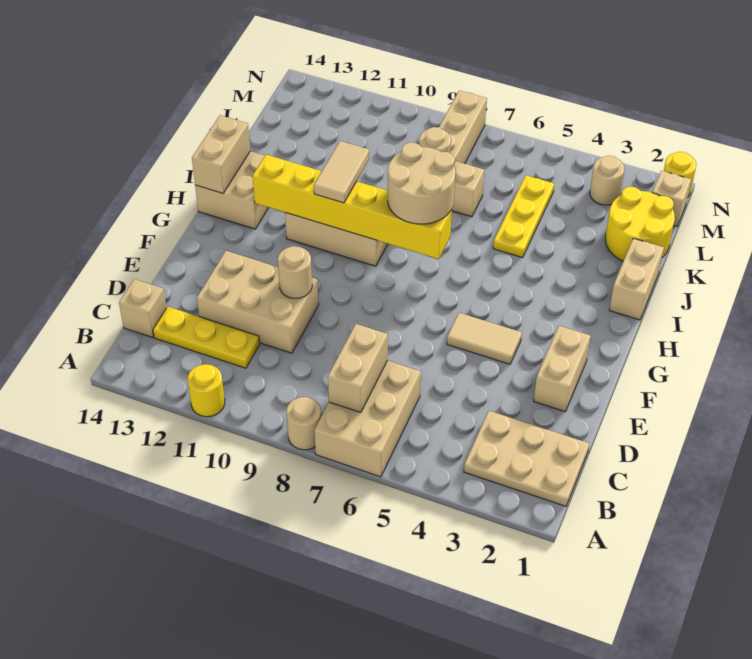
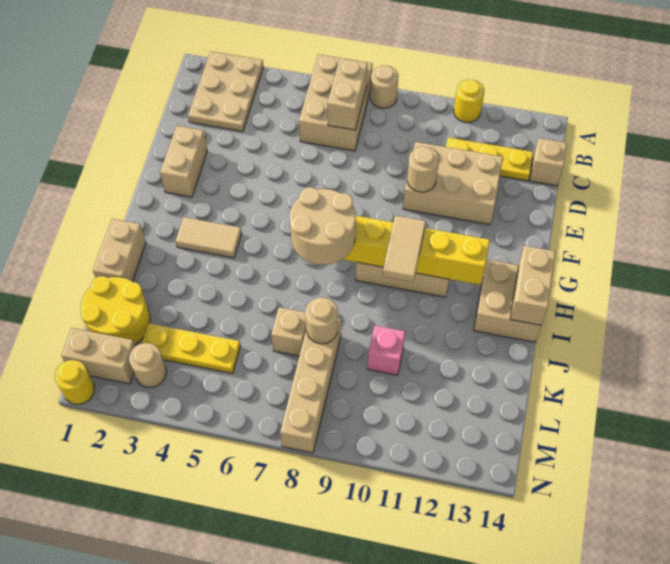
tan plate B1:C3 level 1 -> tan plate A2:C3 level 1
tan tile F4:F5 level 1 -> tan tile H3:H4 level 1
yellow plate J5:L5 level 1 -> yellow plate L3:L5 level 1
none -> pink brick K10 level 1
tan brick M1 level 1 -> tan brick M1:M2 level 1

